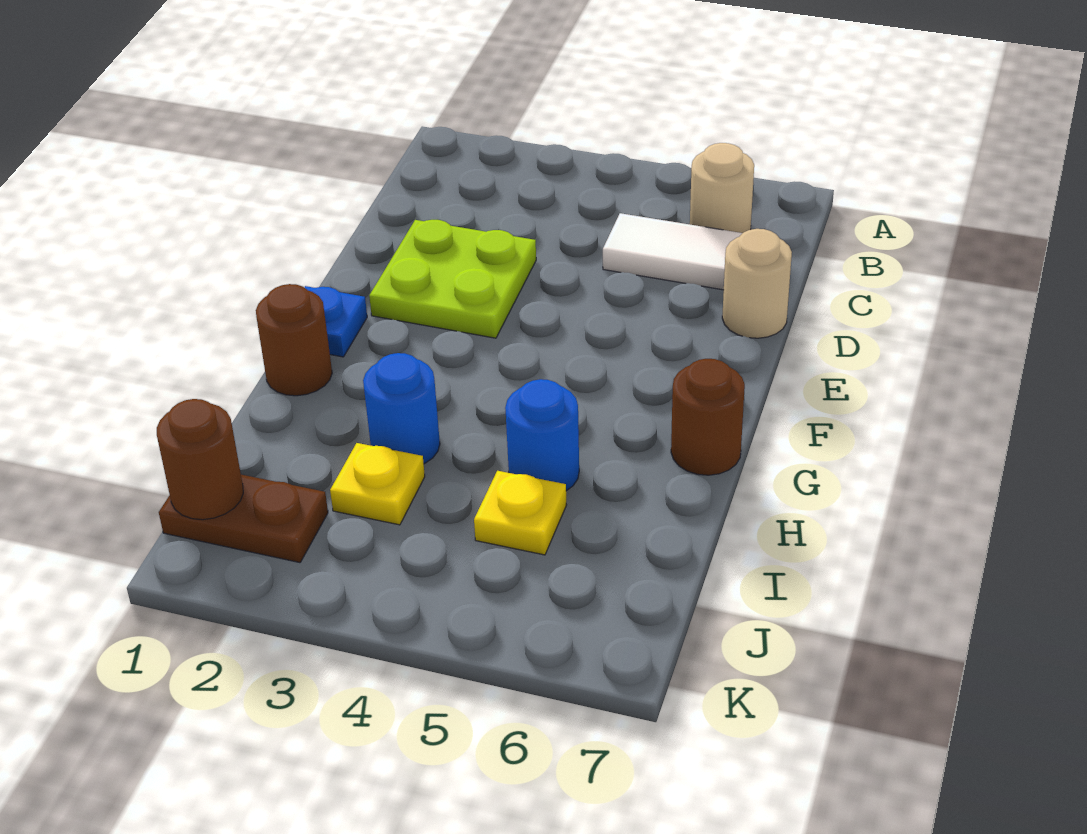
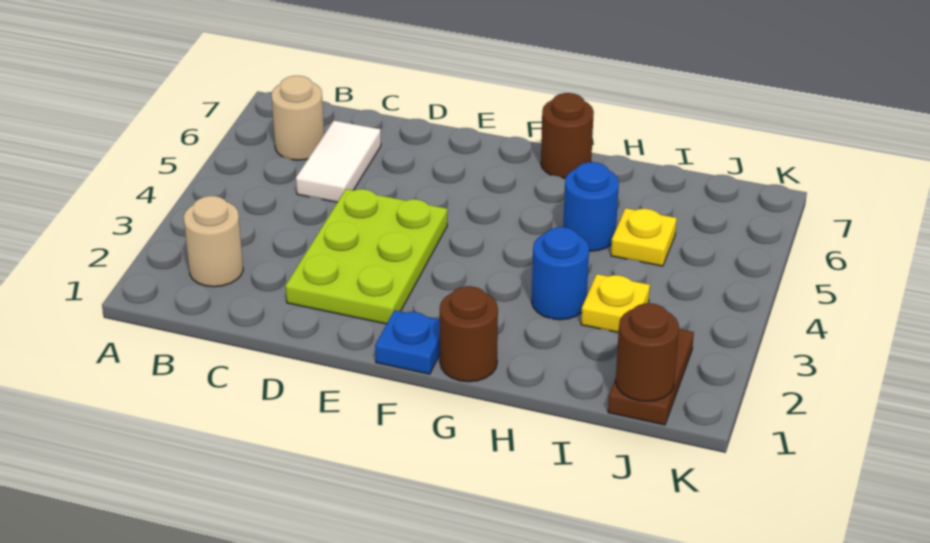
lime plate D2:E3 level 1 -> lime plate D2:E4 level 1
tan round brick D7 level 1 -> tan round brick B2 level 1

